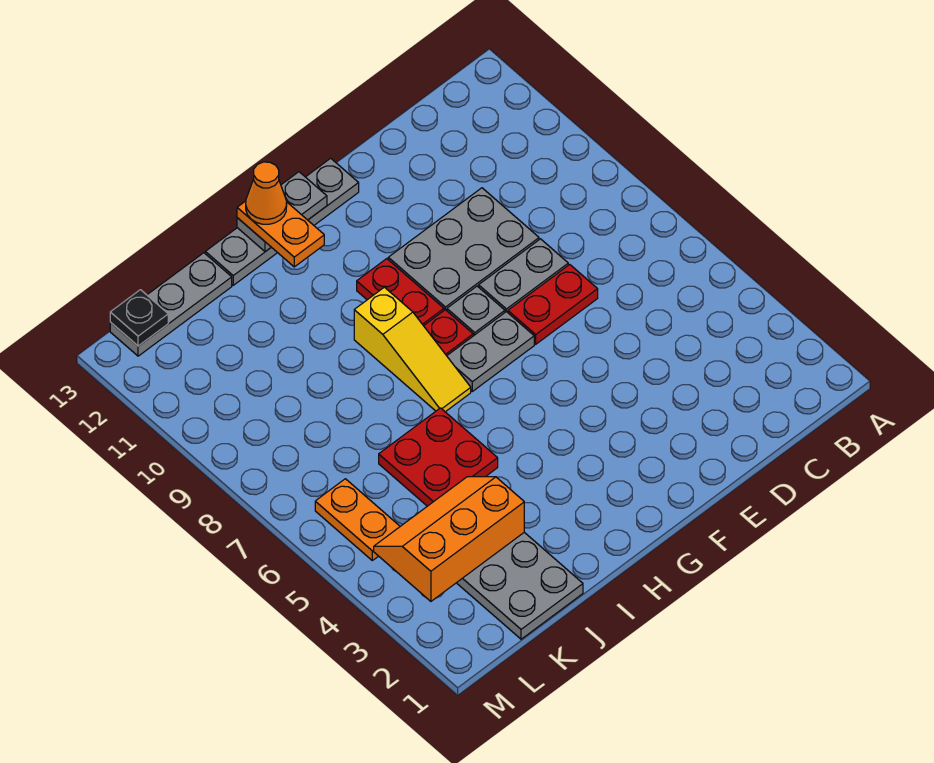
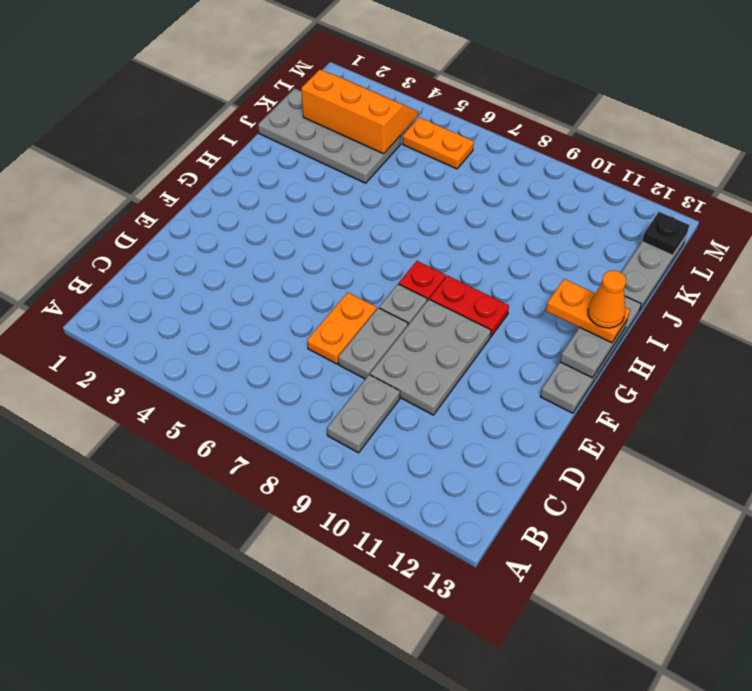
red plate D7:E7 level 1 -> orange plate D7:E7 level 1
grey plate F7:G7 level 1 -> grey plate B9:C9 level 1
yellow slope H7:H9 level 1 top 9 -> none
red plate I5:J6 level 1 -> none
orange slope J3:L4 level 2 top 3 -> orange slope K2:L4 level 2 top K

